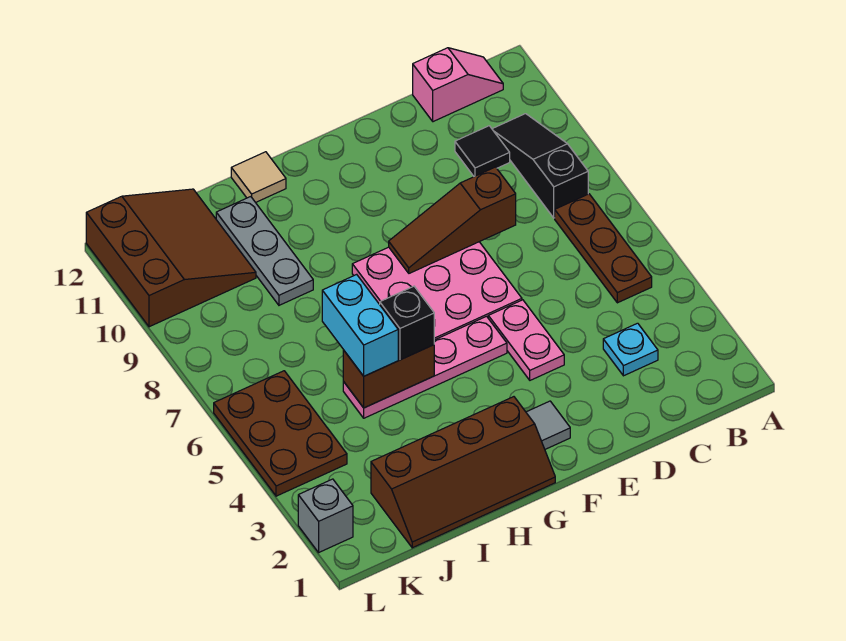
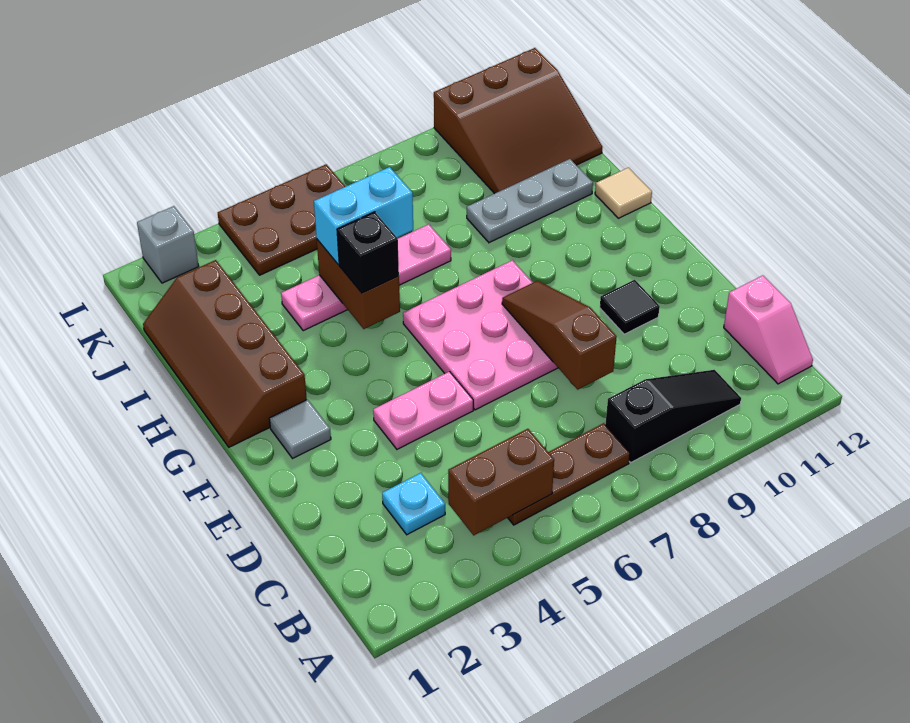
none -> brown brick B4:B5 level 2
black tile C10 level 1 -> black tile E10 level 1
pink plate F5:I5 level 1 -> pink plate I4:I7 level 1

